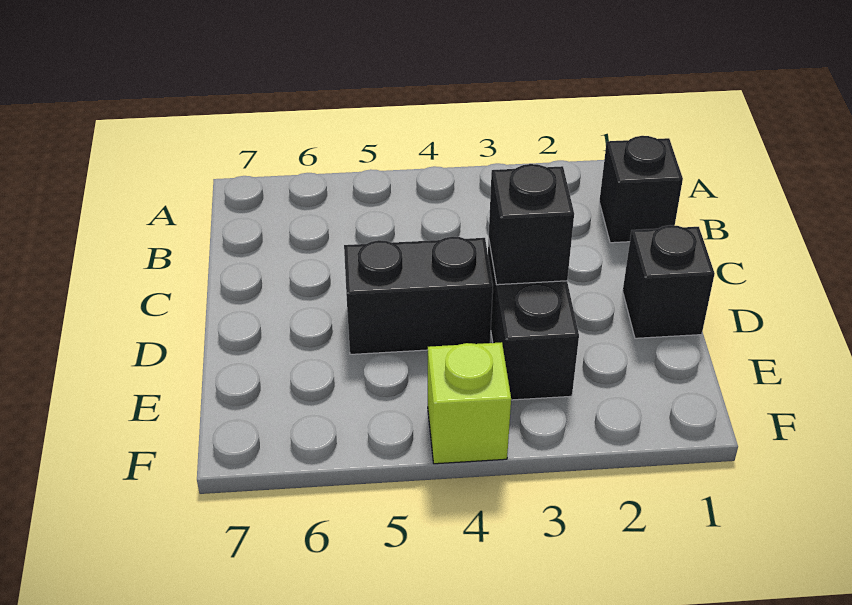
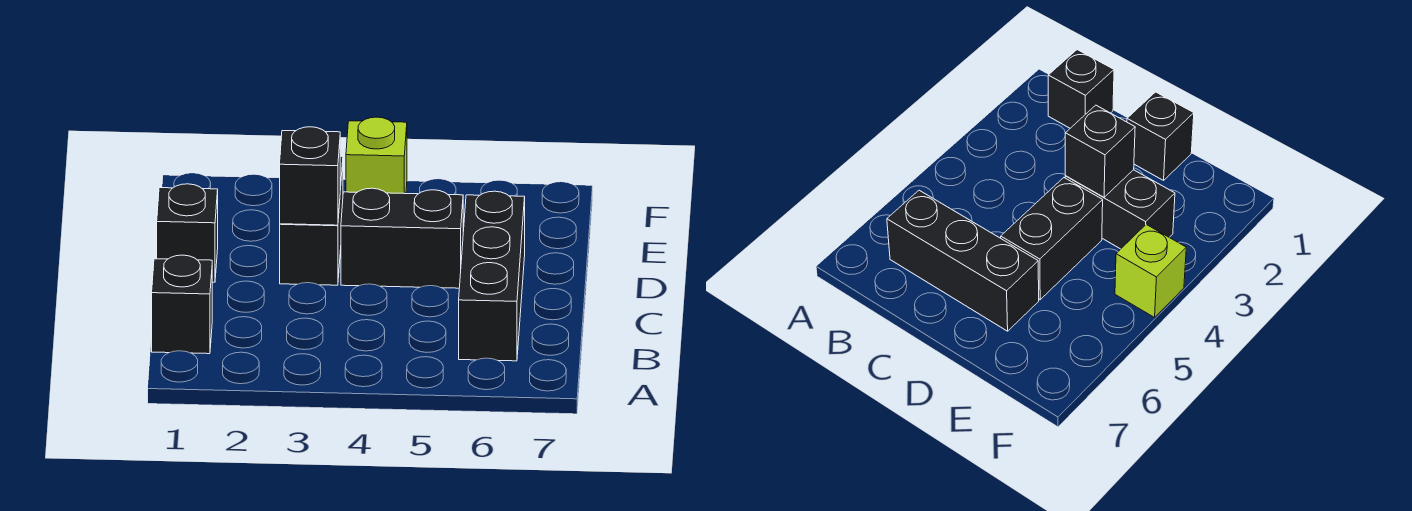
none -> black brick B6:D6 level 1

